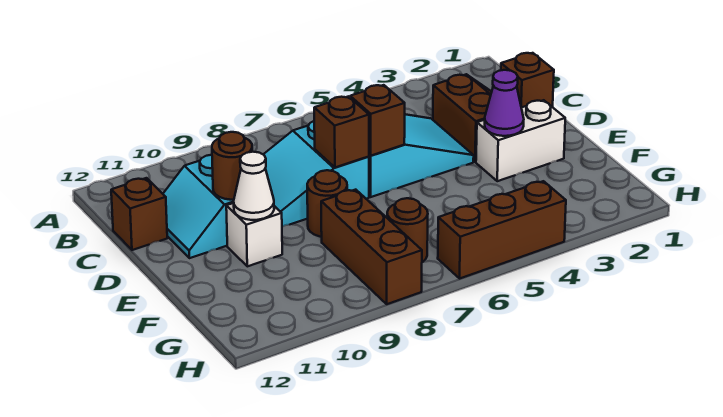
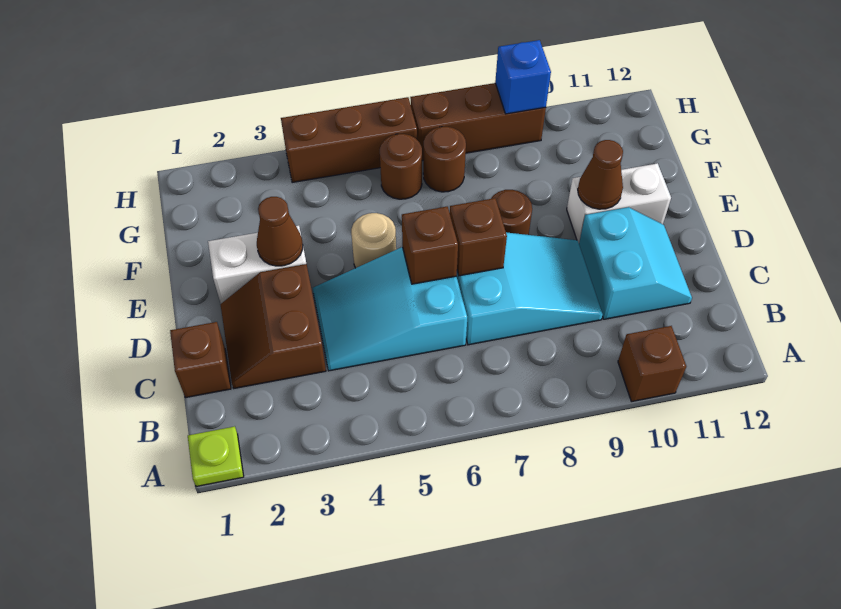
none -> lime plate A1 level 1
brown brick C12 level 1 -> brown brick A10 level 1
brown round brick D10 level 2 -> brown round brick G6 level 1
purple cone E3 level 2 -> brown cone E3 level 2
none -> tan round brick E5 level 1
white brick E10 level 1 -> white brick E10:E11 level 1
white cone E10 level 2 -> brown cone E10 level 2
brown brick F8:H8 level 1 -> brown brick H7:H9 level 1
none -> blue brick H9 level 2

